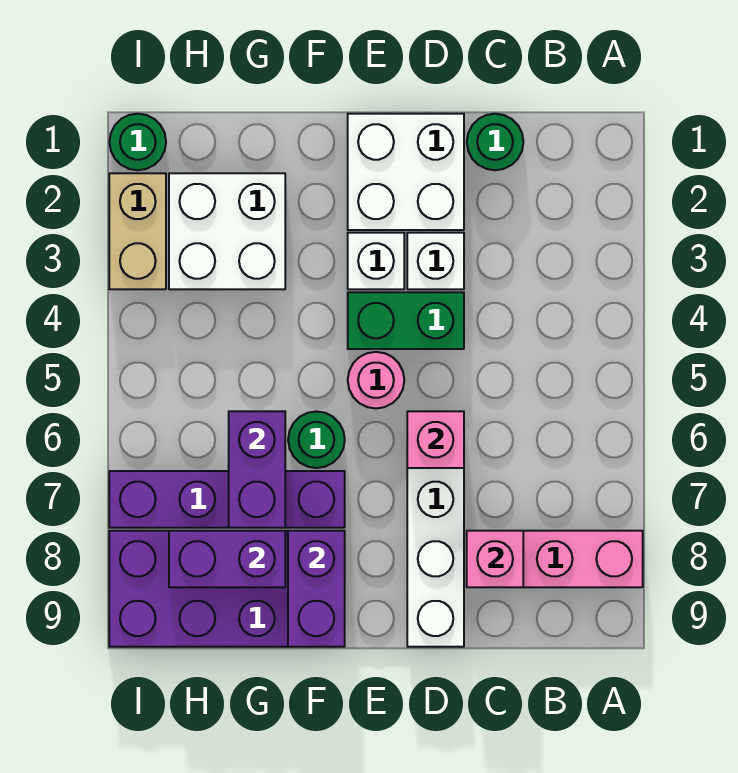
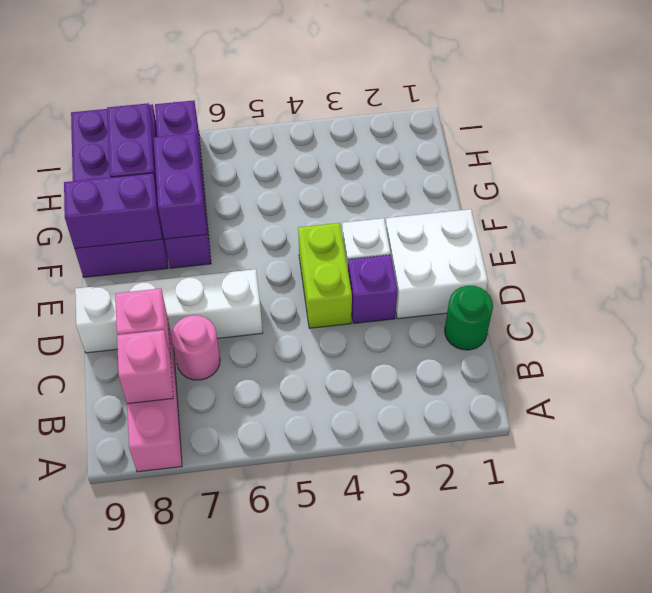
white brick D3 level 1 -> purple brick D3 level 1
green brick D4:E4 level 1 -> lime brick D4:E4 level 1
pink brick D6 level 2 -> pink brick B8 level 2
pink round brick E5 level 1 -> pink round brick C7 level 1
green round brick F6 level 1 -> none
white brick G2:H3 level 1 -> none
purple brick G6:G7 level 2 -> purple brick F7:G7 level 2
green round brick I1 level 1 -> none
tan brick I2:I3 level 1 -> none

